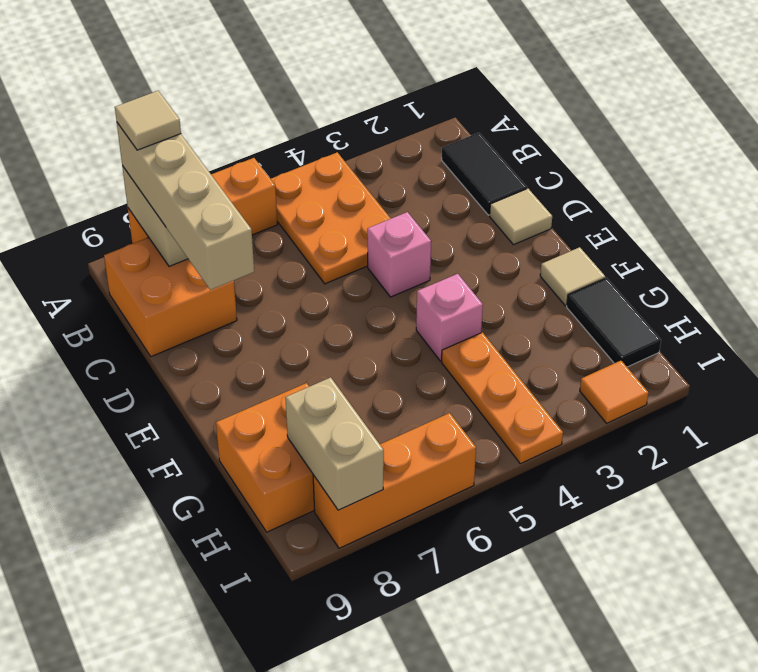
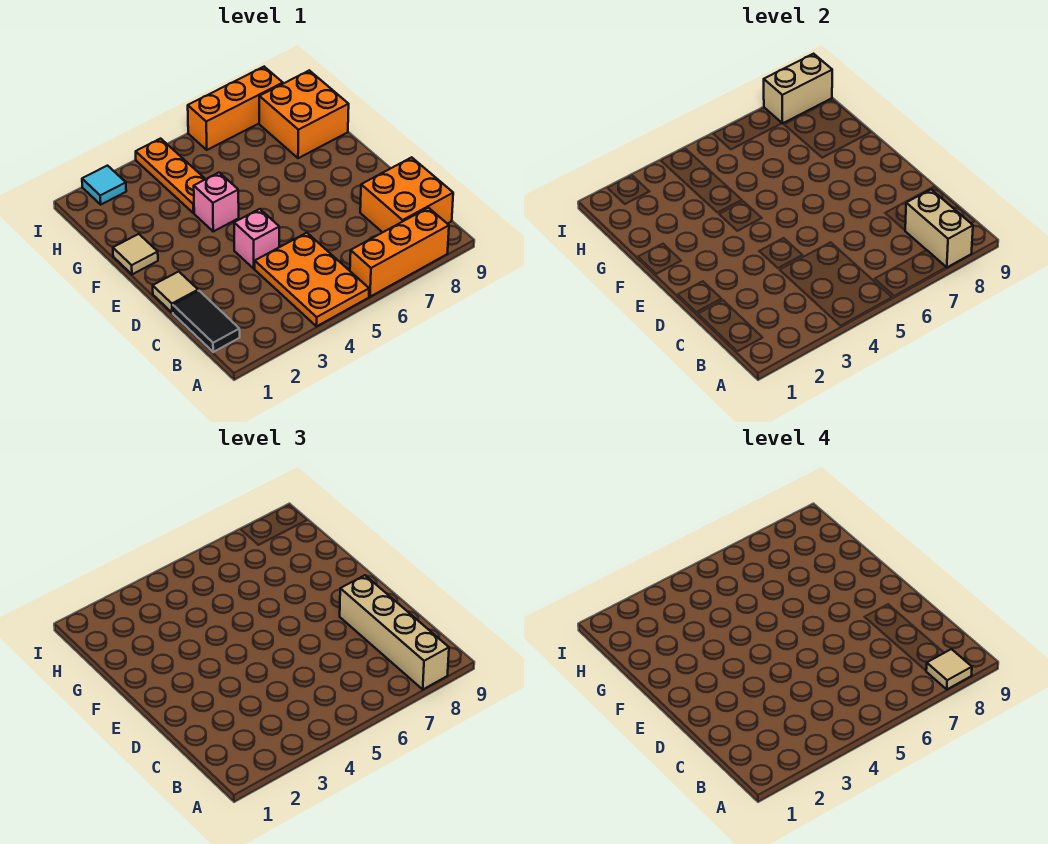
black tile G1:H1 level 1 -> none
tan brick H8:I8 level 2 -> tan brick I8:I9 level 2
orange tile I2 level 1 -> cyan tile I2 level 1

